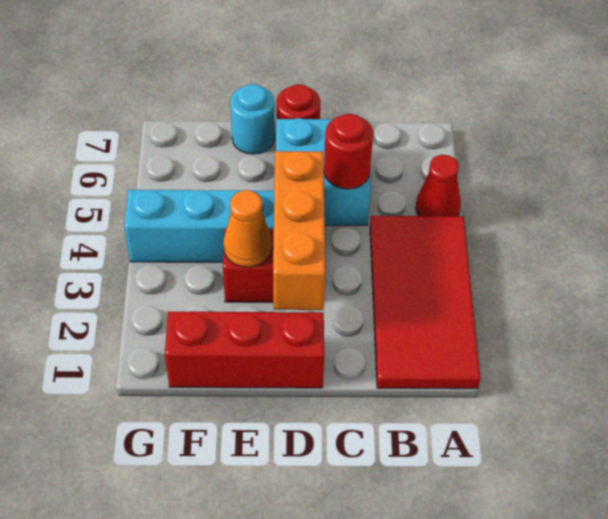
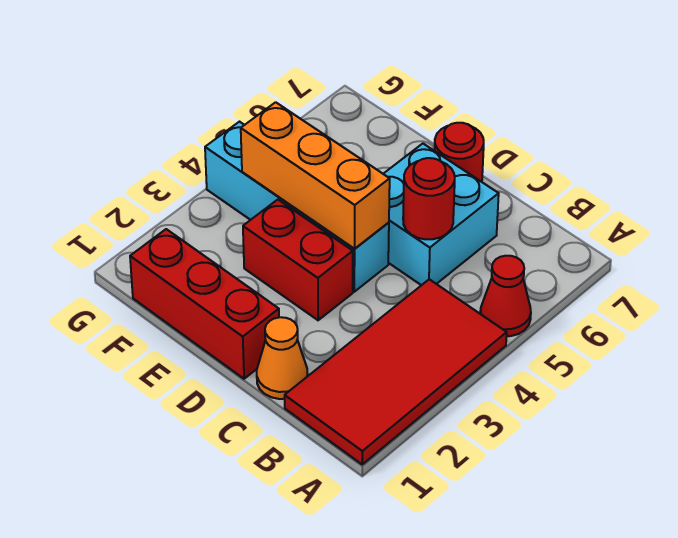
orange brick D2:D4 level 2 -> orange brick D4:F4 level 2
orange cone E3 level 2 -> orange cone C1 level 1
cyan round brick E7 level 1 -> none

